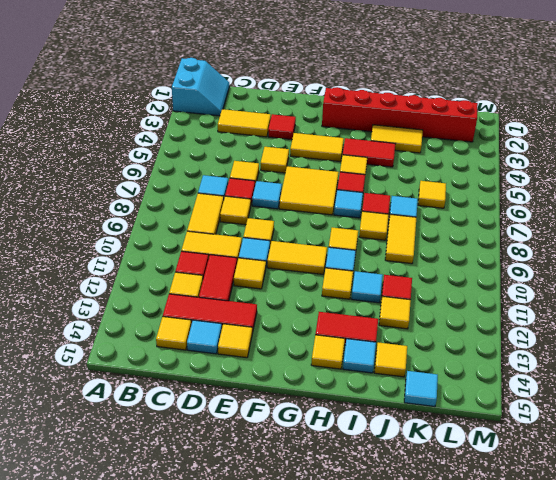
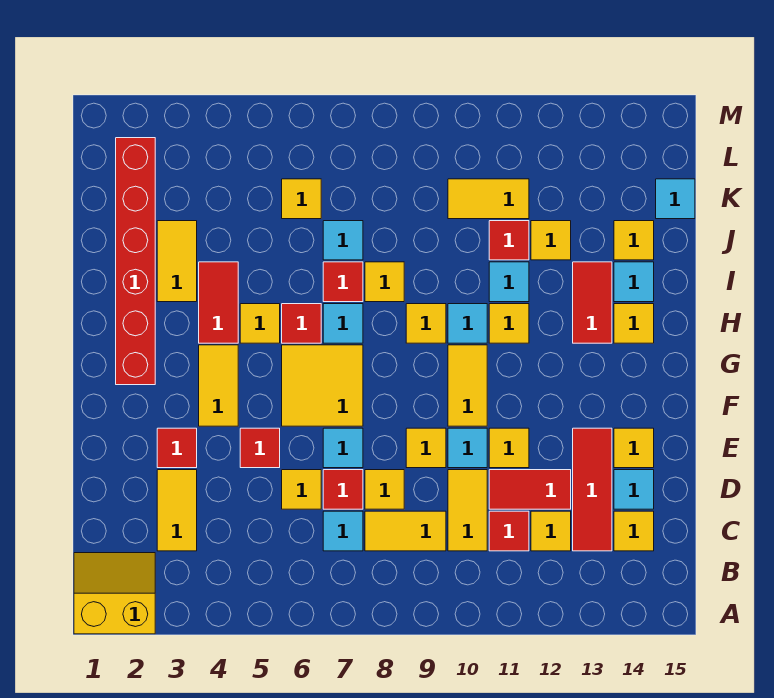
cyan slope A1:B2 level 1 top A -> yellow slope A1:B2 level 1 top A
yellow tile E5 level 1 -> red tile E5 level 1
yellow tile J8:J9 level 1 -> yellow tile K10:K11 level 1

